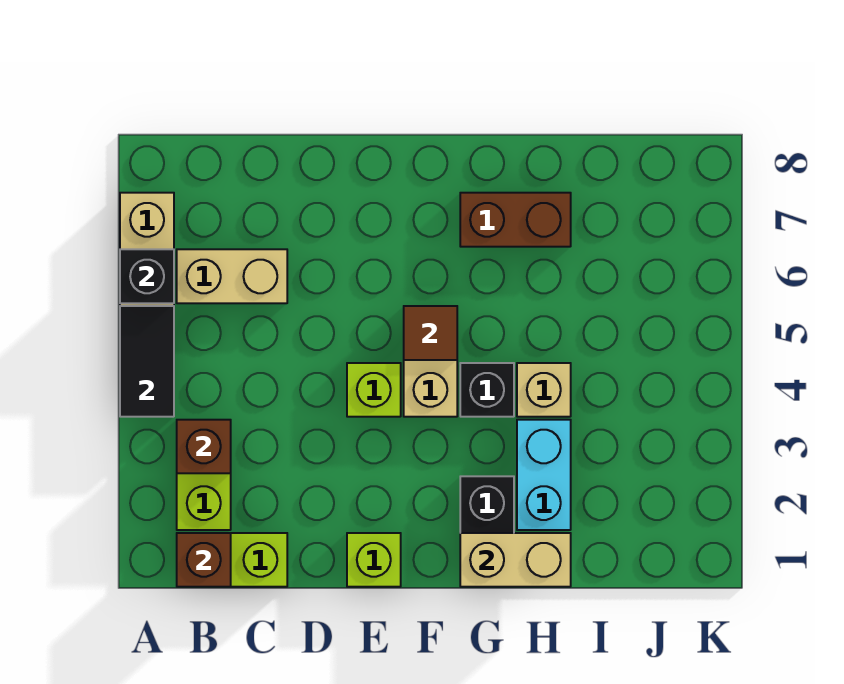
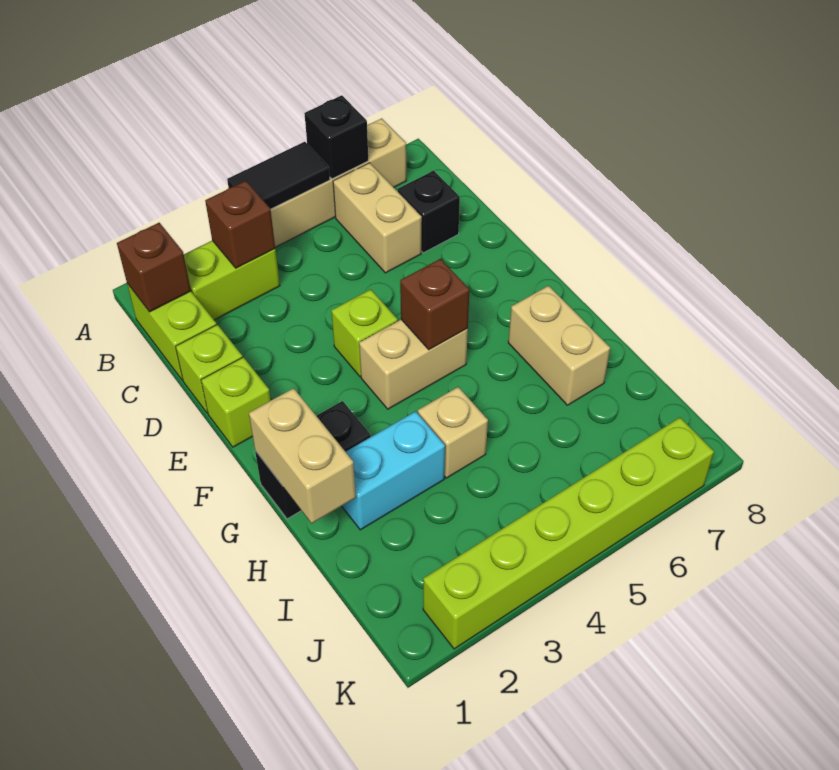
none -> lime brick D1 level 1
brown tile F5 level 2 -> brown brick F5 level 2
black brick G4 level 1 -> black brick C7 level 1
brown brick G7:H7 level 1 -> tan brick G7:H7 level 1
none -> lime brick K2:K7 level 1

